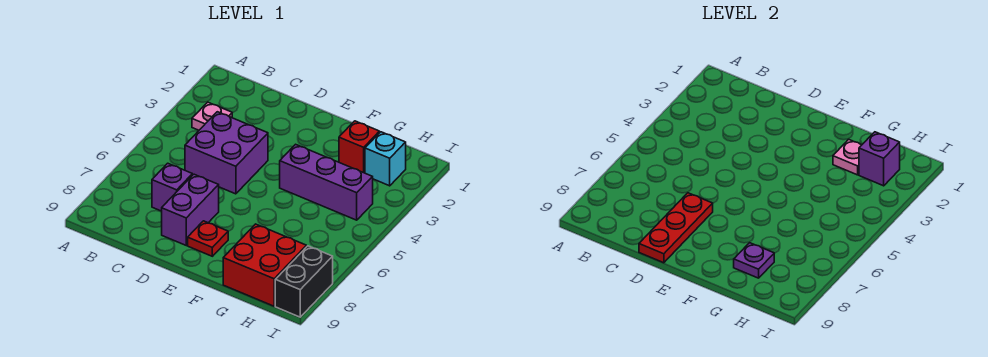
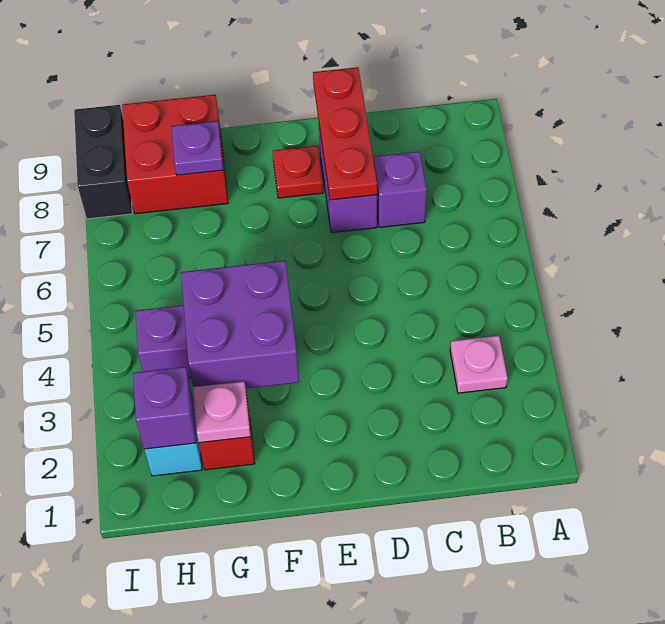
purple brick C4:D5 level 1 -> purple brick F3:G4 level 2

